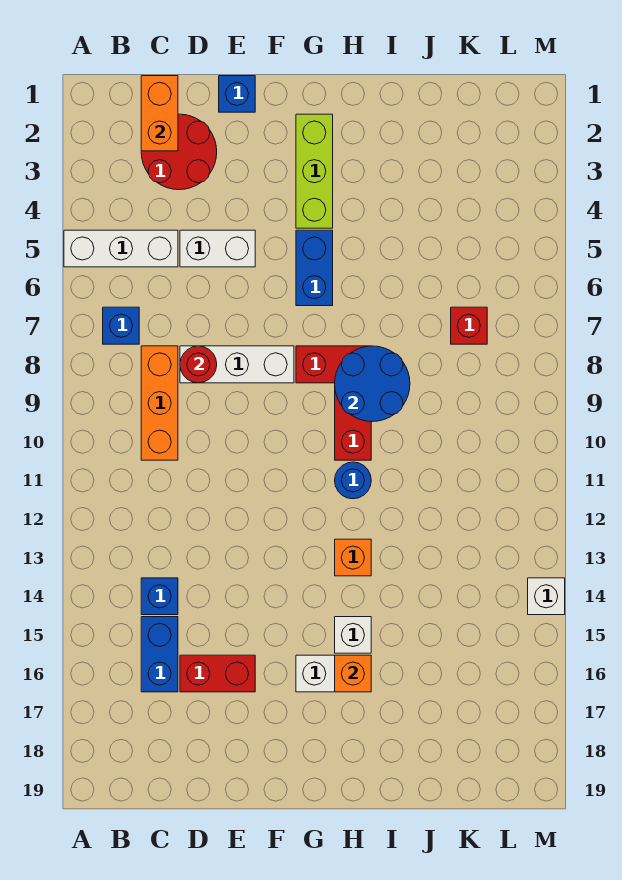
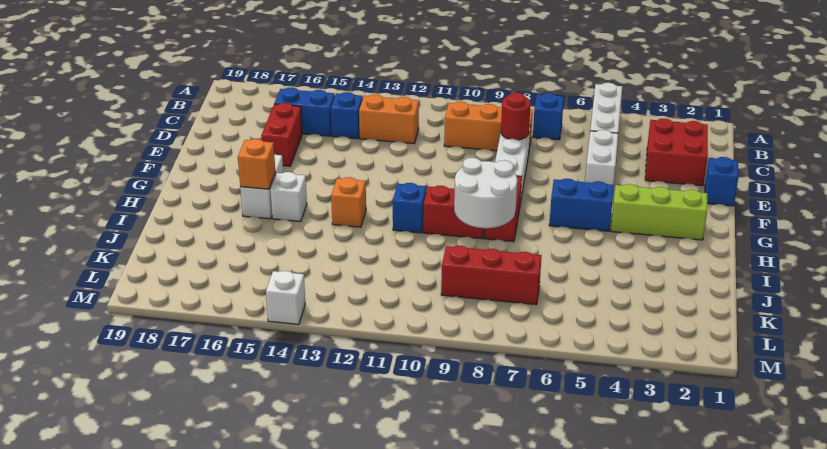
orange brick C1:C2 level 2 -> orange brick C12:C13 level 1
red round brick C2:D3 level 1 -> red brick C2:D3 level 1
blue round brick H8:I9 level 2 -> white round brick H8:I9 level 2
blue round brick H11 level 1 -> blue brick H11 level 1
red brick K7 level 1 -> red brick K7:K9 level 1

